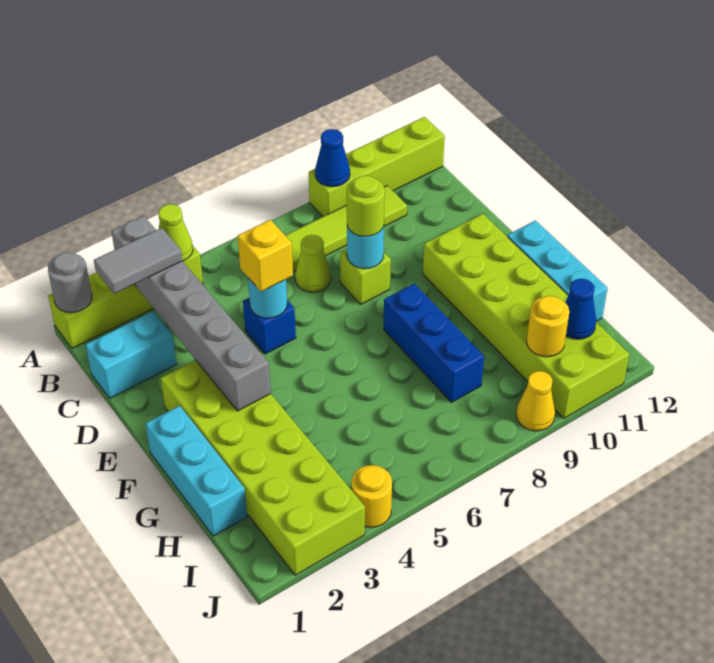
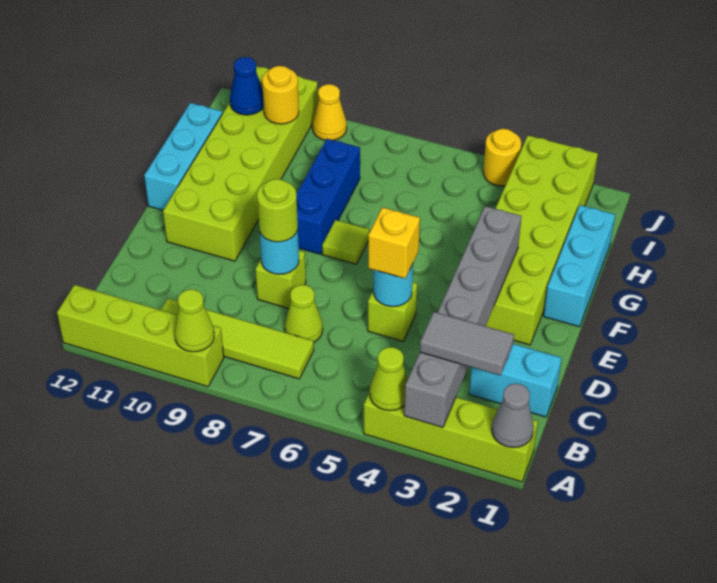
grey round brick A1 level 2 -> grey cone A1 level 2
blue cone A9 level 2 -> lime cone A9 level 2
blue brick D5 level 1 -> lime brick D5 level 1
none -> lime tile F7 level 1

